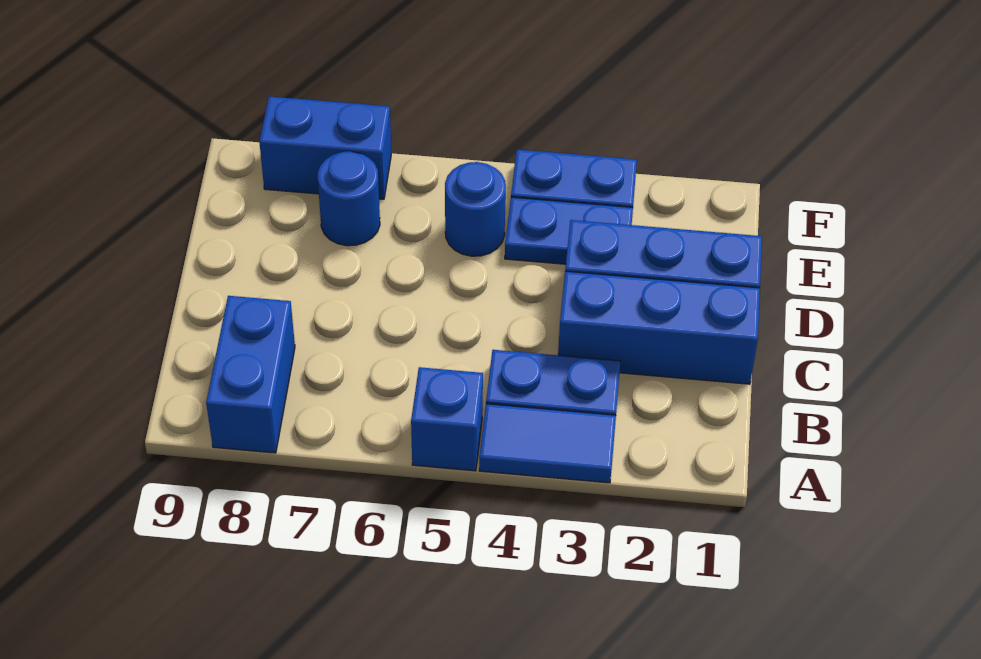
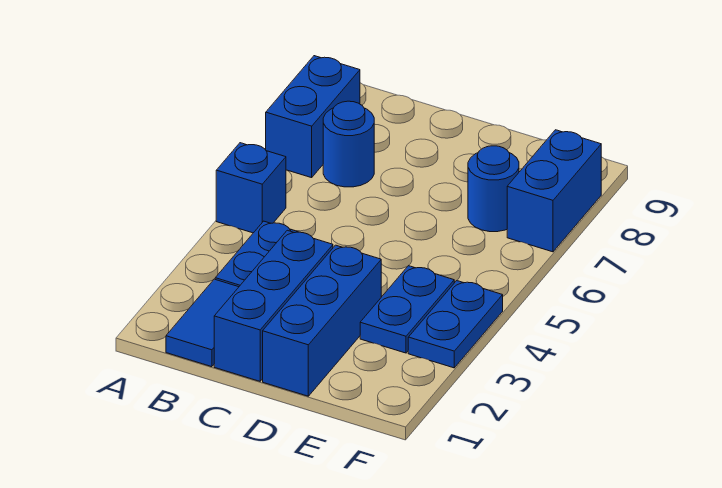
blue tile A3:A4 level 1 -> blue tile B1:B2 level 1
blue brick A8:B8 level 1 -> blue brick A7:A8 level 1
blue round brick E5 level 1 -> blue round brick B7 level 1

